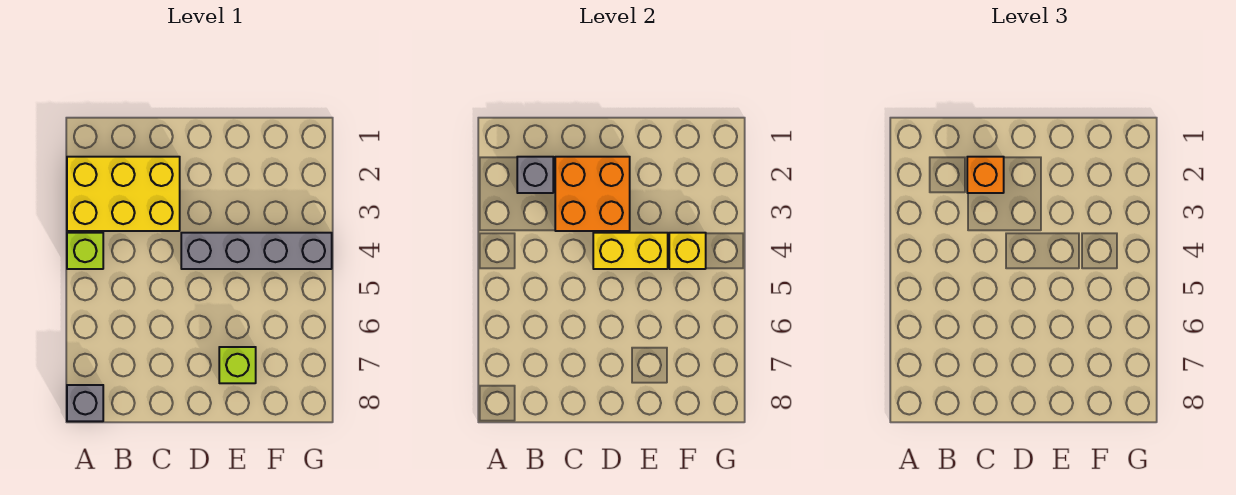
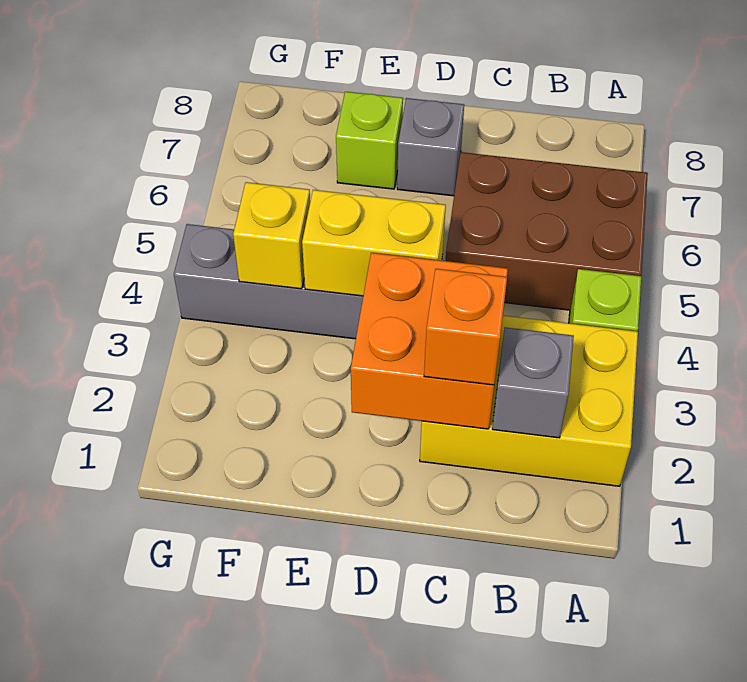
none -> brown brick A5:C6 level 1
grey brick A8 level 1 -> grey brick D7 level 1

